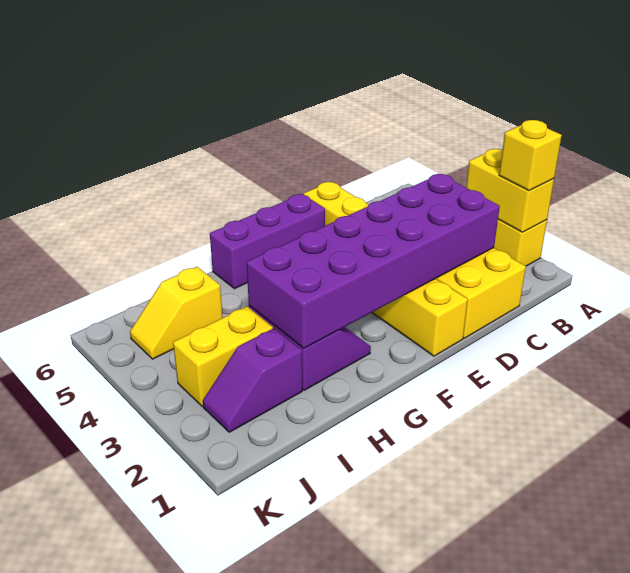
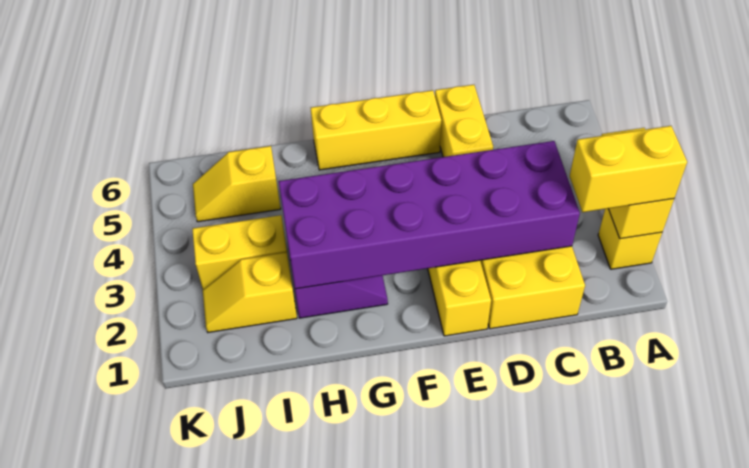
yellow brick A2 level 3 -> yellow brick A2:B2 level 3
purple brick E6:G6 level 1 -> yellow brick E6:G6 level 1
purple slope I2:J2 level 1 top I -> yellow slope I2:J2 level 1 top I

